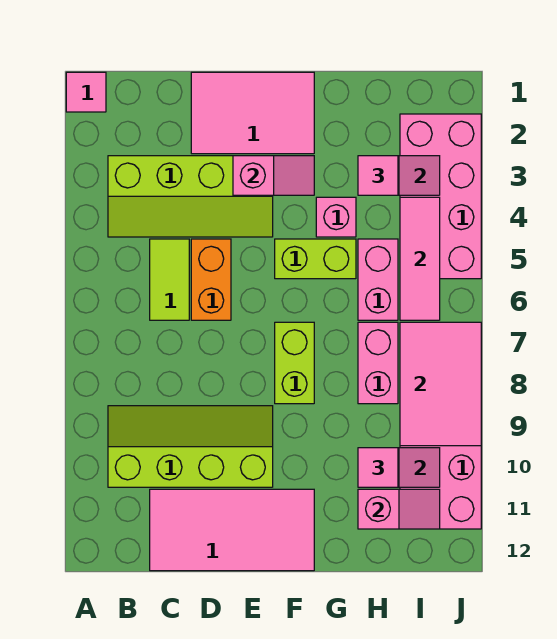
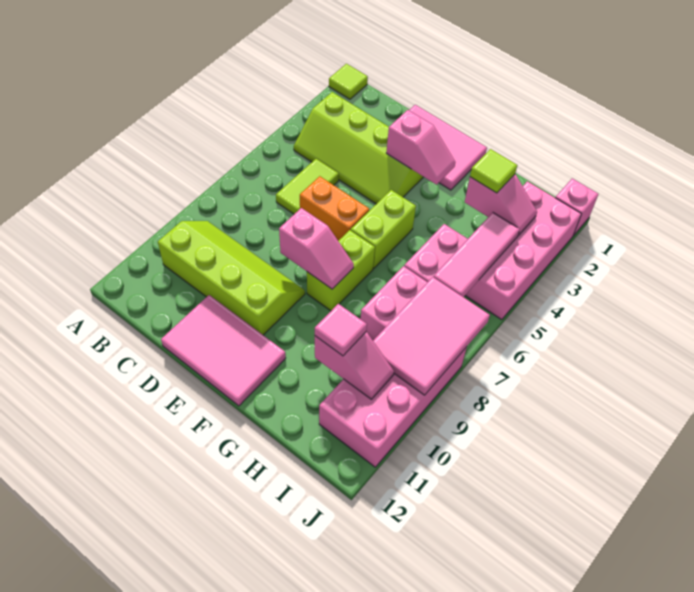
pink tile A1 level 1 -> lime tile A1 level 1
pink tile C11:F12 level 1 -> pink tile D11:F12 level 1
orange brick D5:D6 level 1 -> orange brick D6:E6 level 1
lime brick F5:G5 level 1 -> lime brick F5:F6 level 1
pink brick G4 level 1 -> pink brick J1 level 1
pink tile H3 level 3 -> lime tile H3 level 3
pink slope H11:I11 level 2 top H -> pink slope E8:F8 level 2 top E

